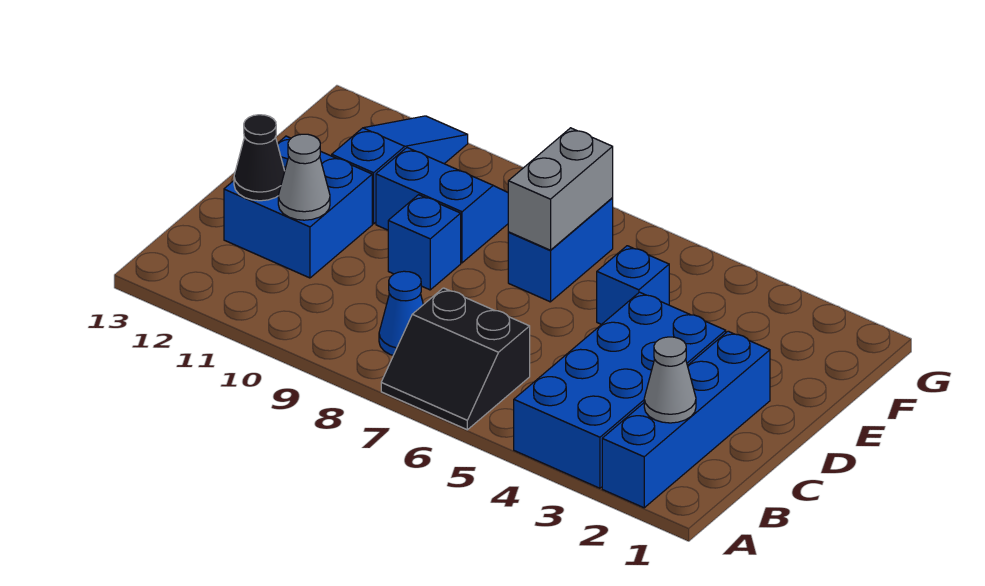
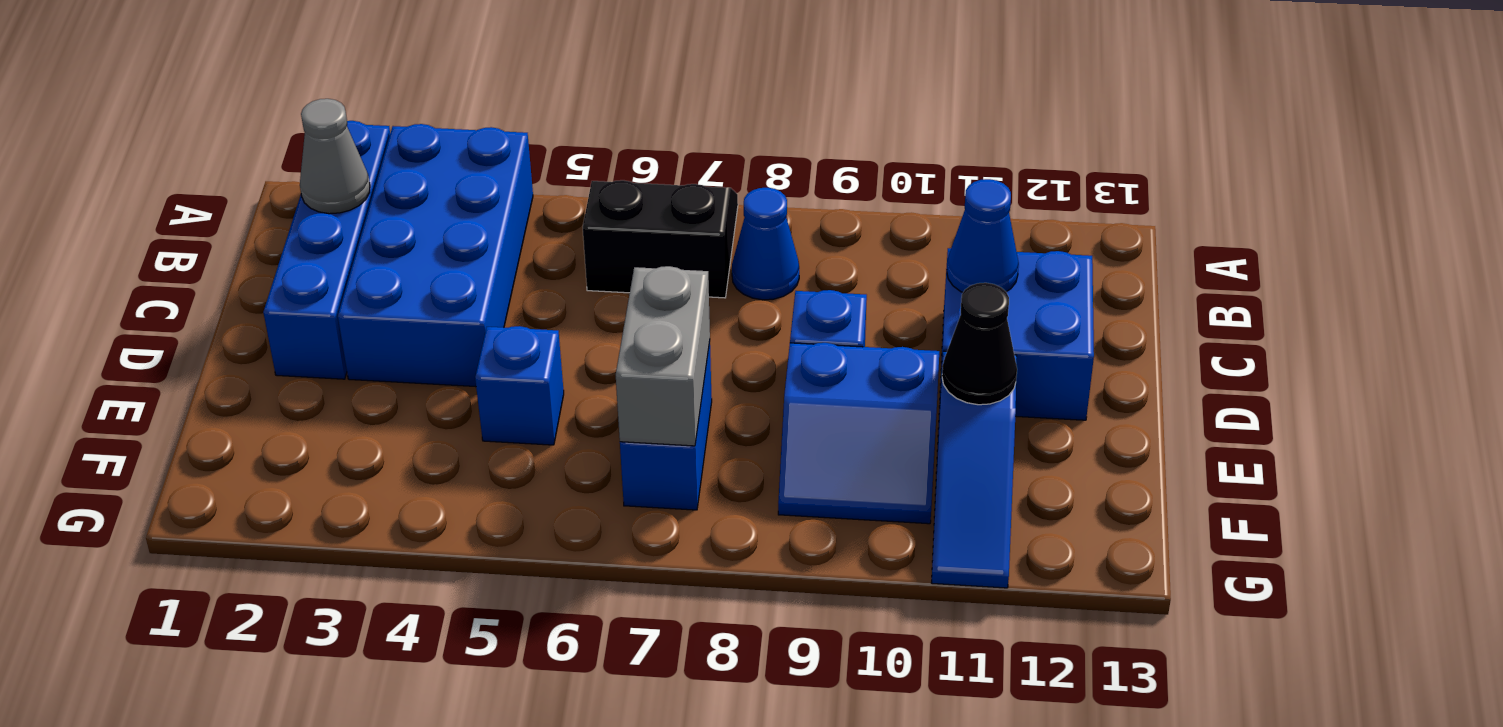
grey cone C11 level 2 -> blue cone C11 level 2
black cone C12 level 2 -> black cone E11 level 2

